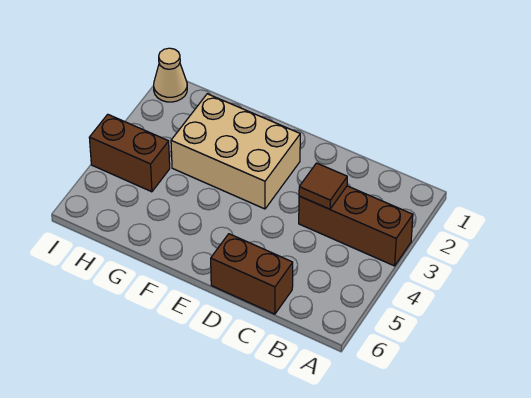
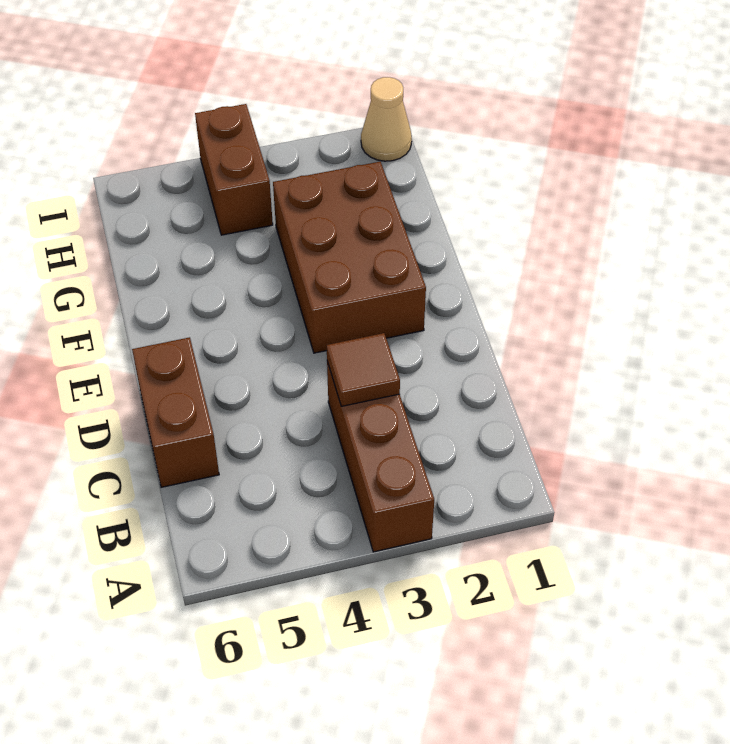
tan brick E2:G3 level 1 -> brown brick E2:G3 level 1

